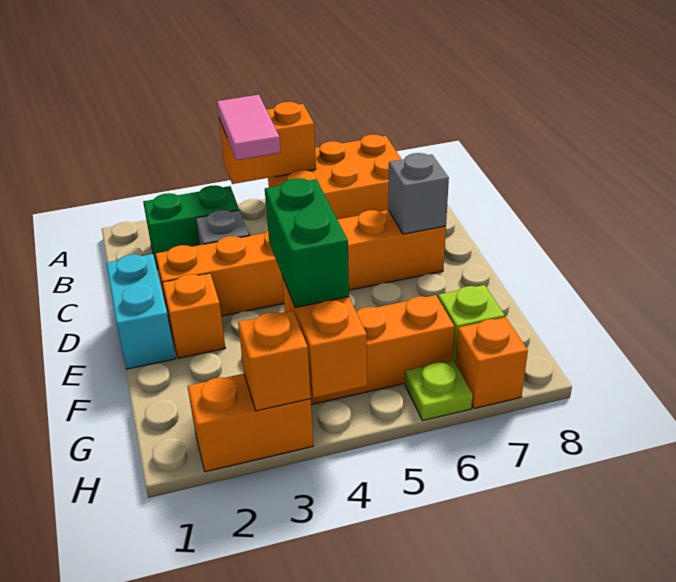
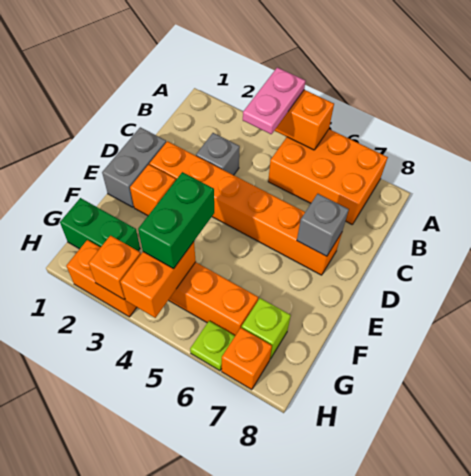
pink tile A4:B4 level 3 -> pink plate A4:B4 level 3
green brick B2:B3 level 1 -> green brick G1:G2 level 1
cyan brick D1:E1 level 1 -> grey brick D1:E1 level 1

